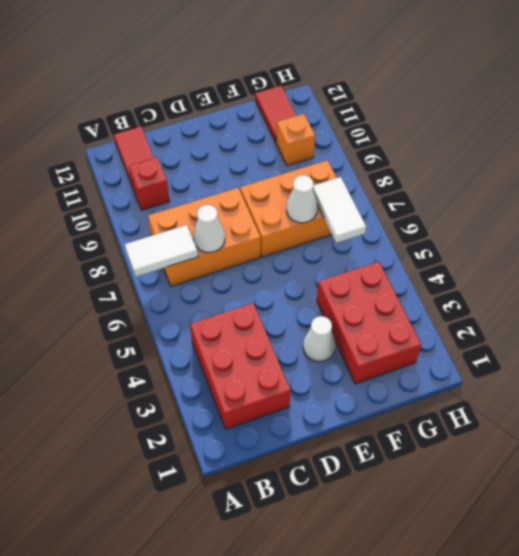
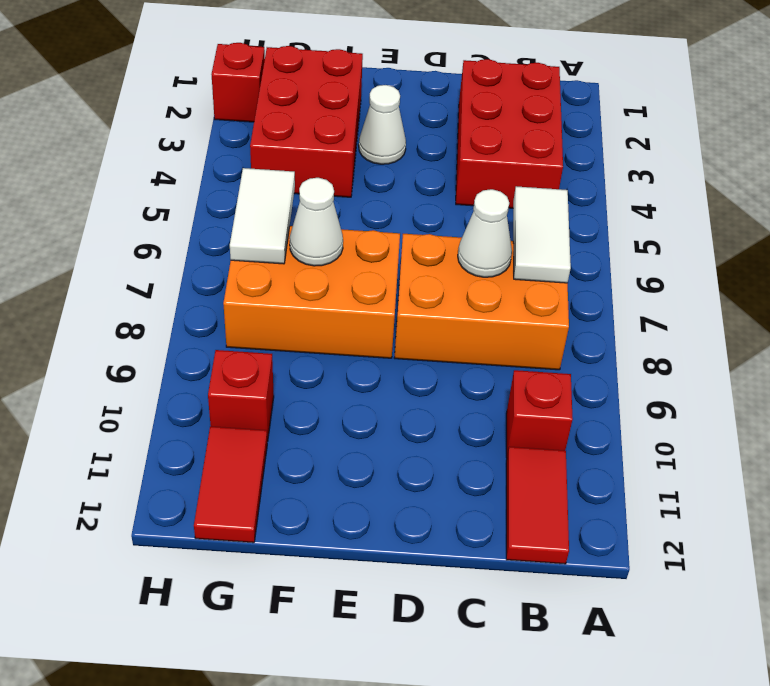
white tile A7:B7 level 2 -> white tile B6:B7 level 2
orange brick G10 level 1 -> red brick G10 level 1
none -> red brick H2 level 1

